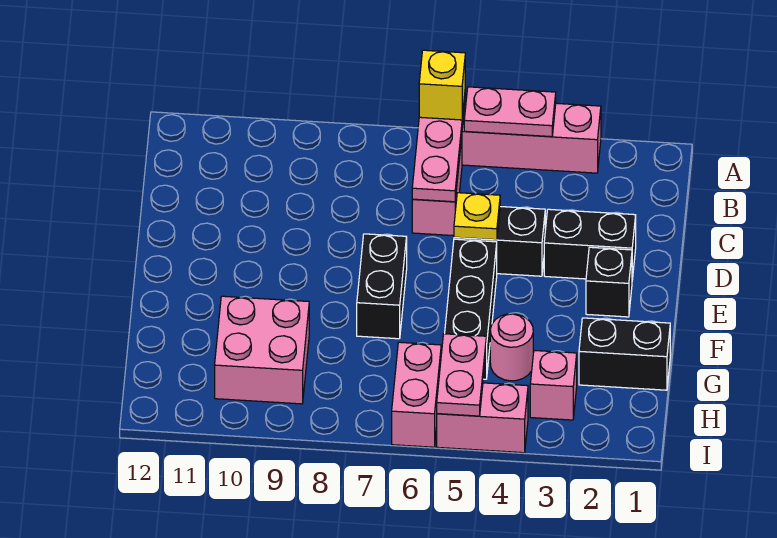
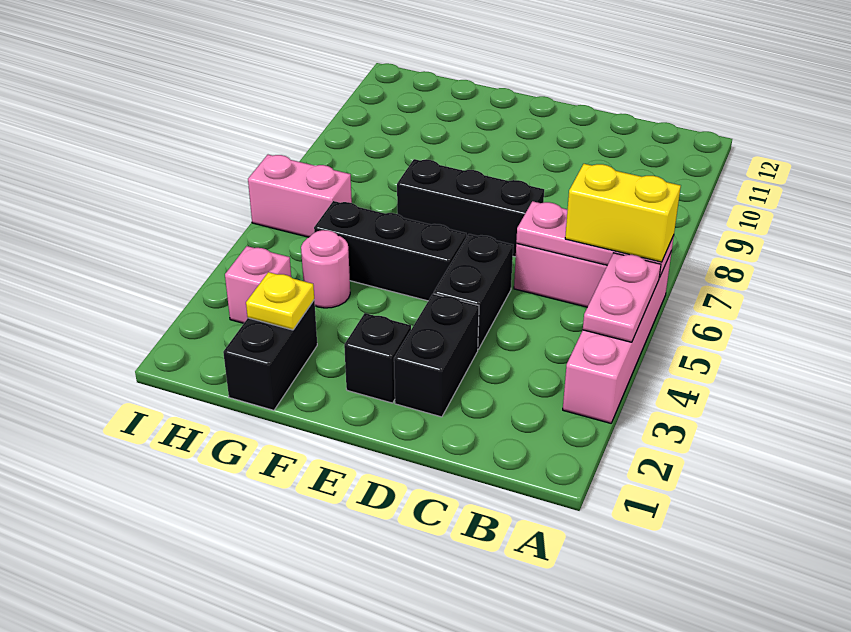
yellow brick A6 level 3 -> yellow brick A6:B6 level 3
yellow plate D5 level 2 -> yellow plate G2 level 2
black brick E7:F7 level 1 -> black brick D7:F7 level 1
pink brick G9:H10 level 1 -> none
pink plate H5:I5 level 2 -> none
pink brick I4:I5 level 1 -> none

